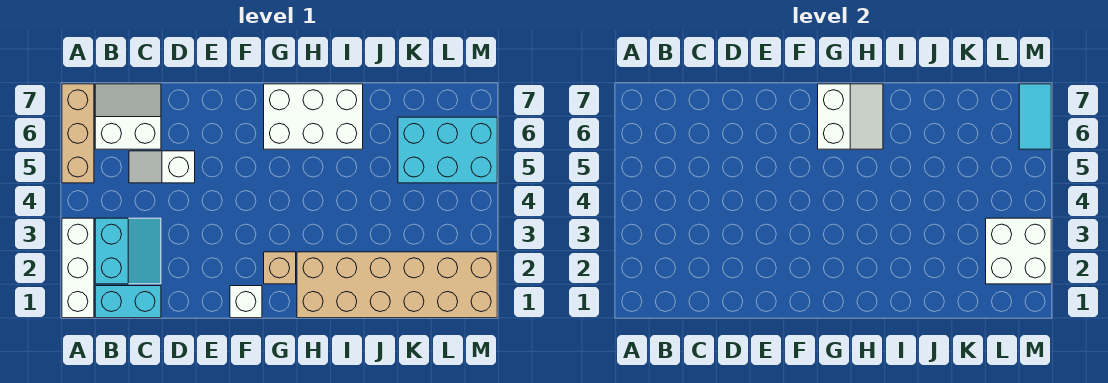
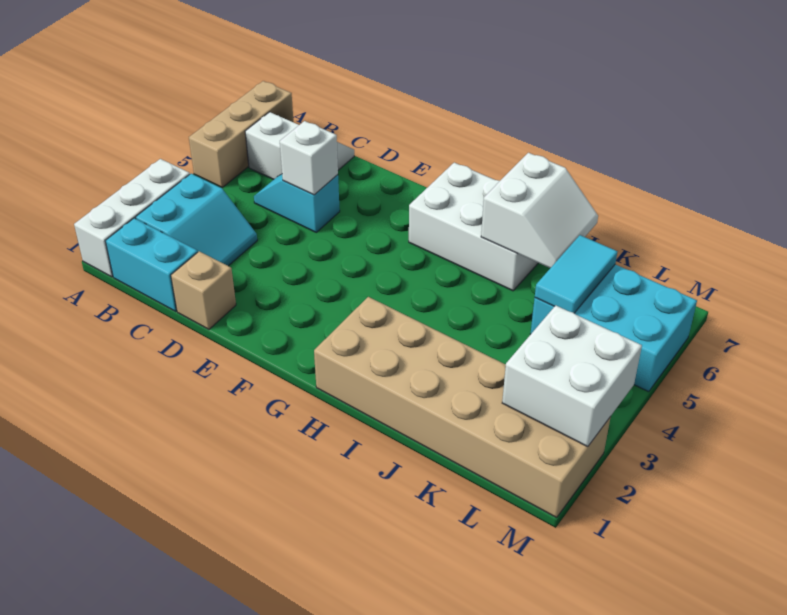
white slope C5:D5 level 1 top D -> cyan slope C5:D5 level 1 top D
white brick F1 level 1 -> white brick D5 level 2
tan brick G2 level 1 -> tan brick D1 level 1
white slope G6:H7 level 2 top G -> white slope I6:J7 level 2 top I
cyan tile M6:M7 level 2 -> cyan tile K5:K6 level 2

